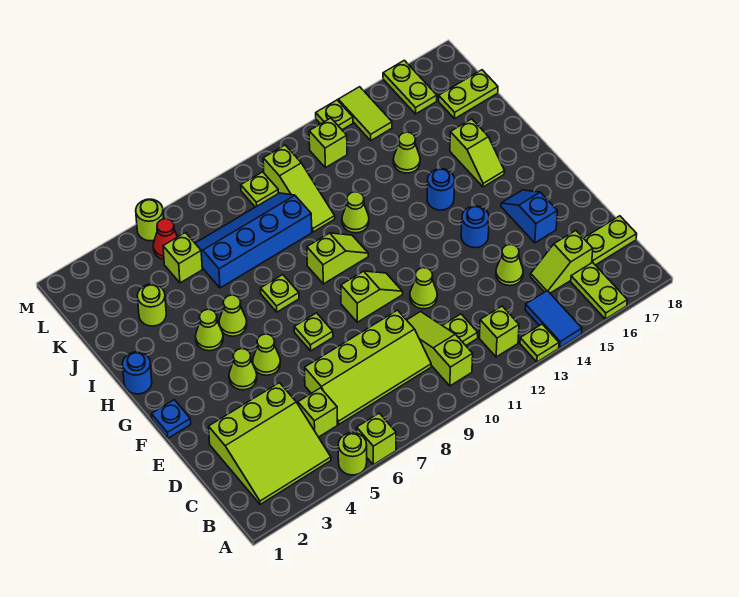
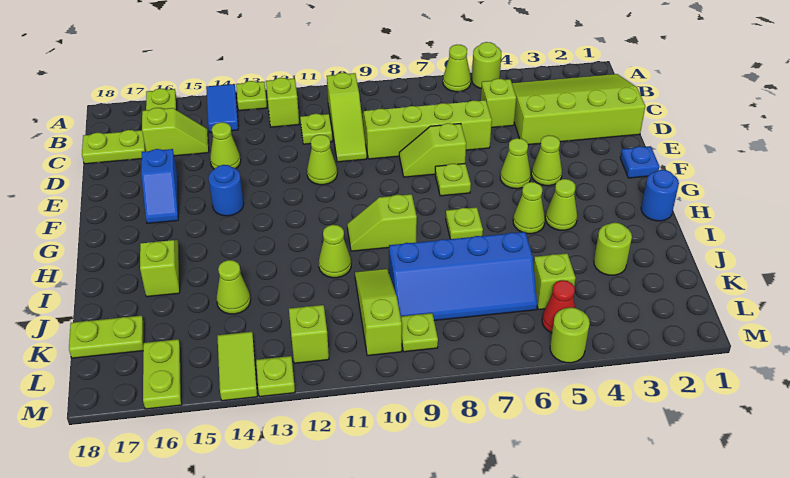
lime brick A6 level 1 -> lime cone A6 level 1
lime slope B2:D4 level 1 top D -> lime slope B1:D4 level 1 top D
lime slope F9:F10 level 1 top 9 -> lime slope E7:E8 level 1 top 7
blue round brick H14 level 1 -> none

